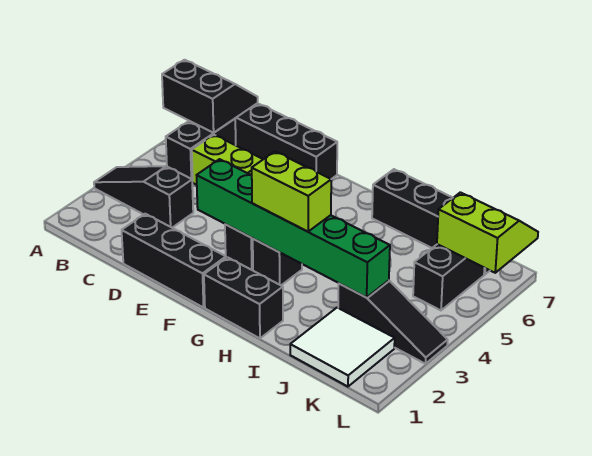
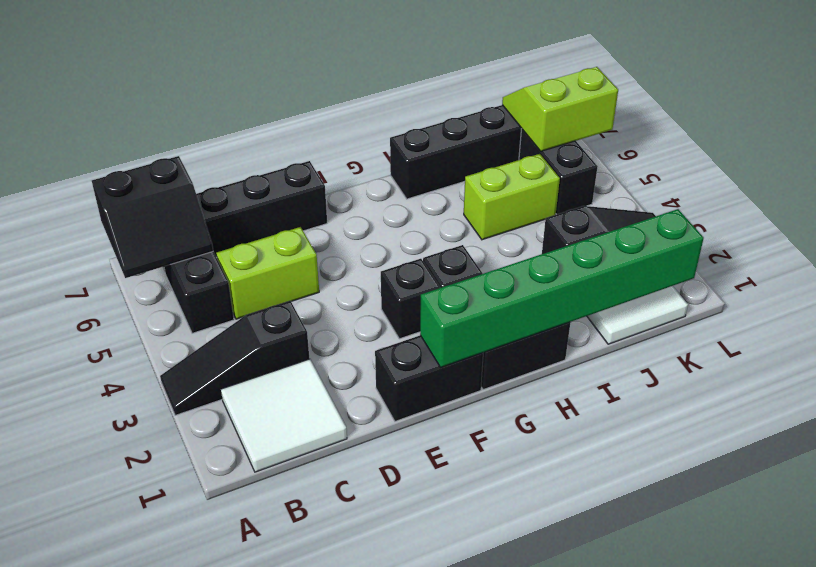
black slope A6:B7 level 2 top 6 -> black slope A6:B7 level 2 top 7
none -> white tile B1:C2 level 1
black brick D1:F1 level 1 -> black brick E1:F1 level 1
green brick E3:J3 level 2 -> green brick F1:K1 level 2
lime brick G3:H3 level 3 -> lime brick I5:J5 level 1

